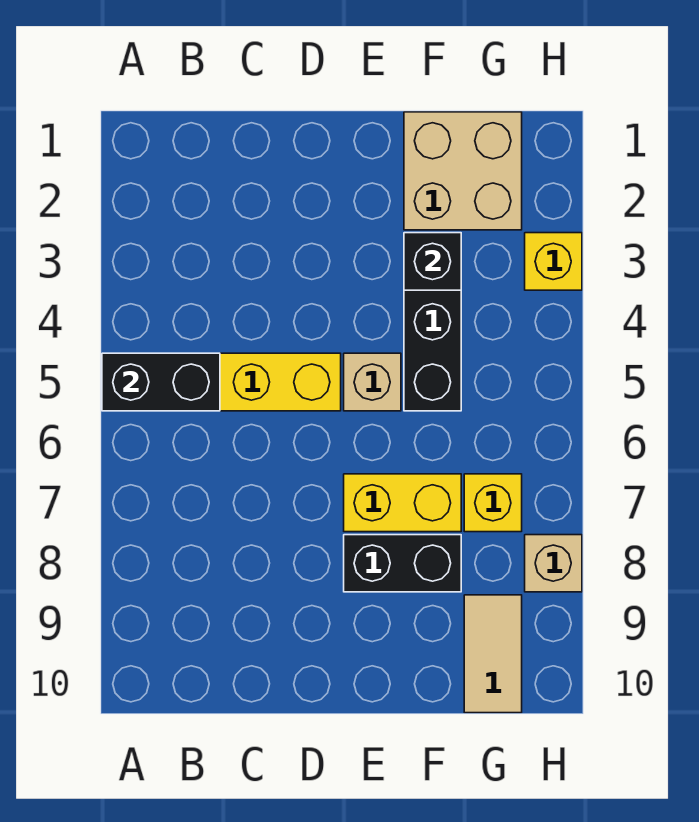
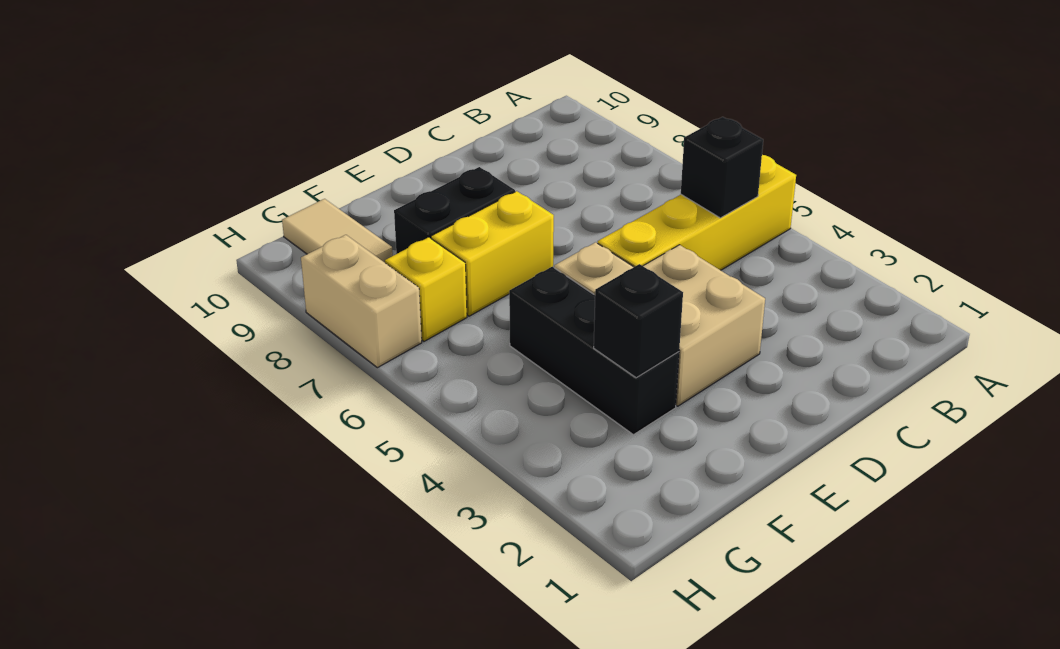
black brick A5:B5 level 2 -> black brick B5 level 2
tan brick F1:G2 level 1 -> tan brick D3:E4 level 1
yellow brick H3 level 1 -> none
tan brick H8 level 1 -> tan brick H7:H8 level 1

